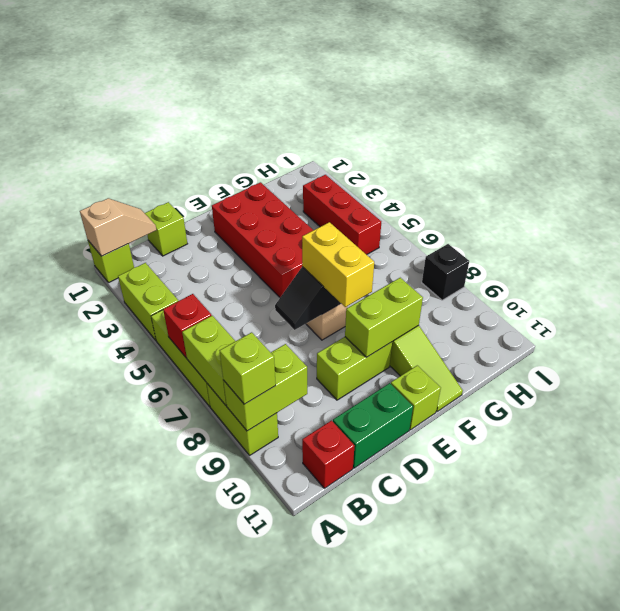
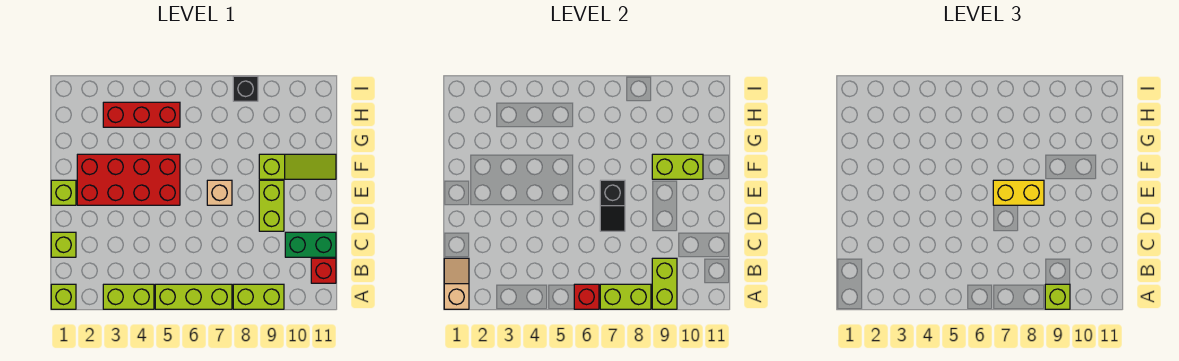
green brick C11:D11 level 1 -> green brick C10:C11 level 1
lime brick E9:F9 level 2 -> lime brick F9:F10 level 2
lime brick E11 level 1 -> lime brick E1 level 1

